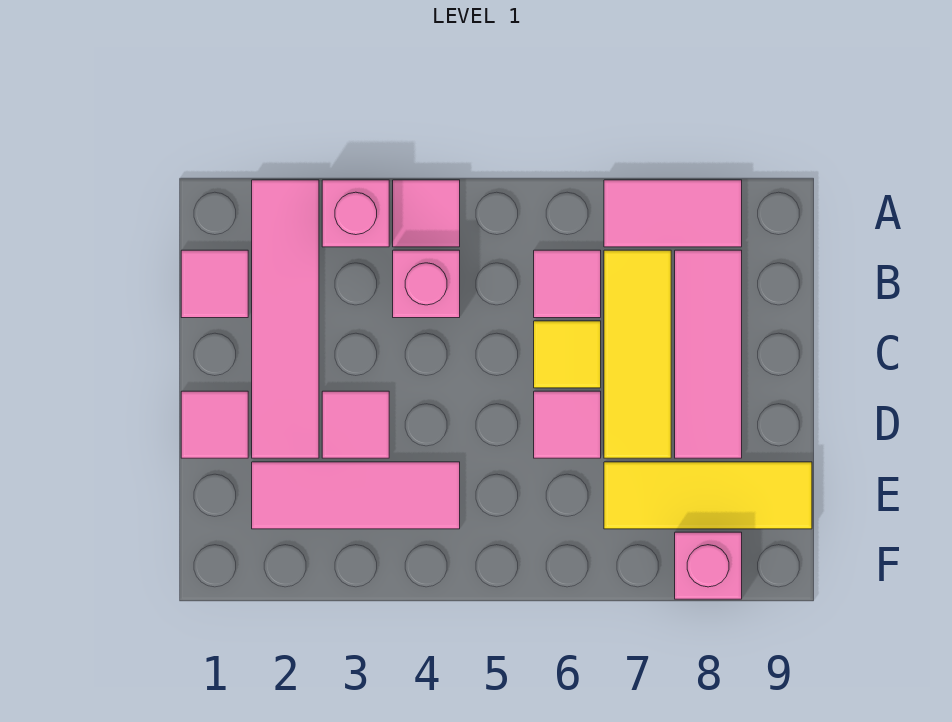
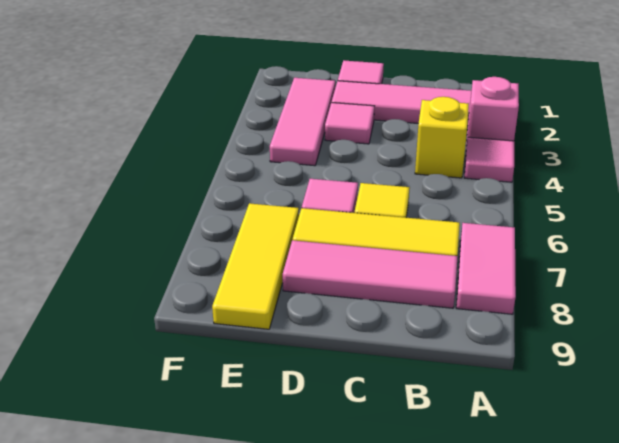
pink tile B1 level 1 -> none
pink brick B4 level 1 -> yellow brick B4 level 1
pink tile B6 level 1 -> none
pink brick F8 level 1 -> none

